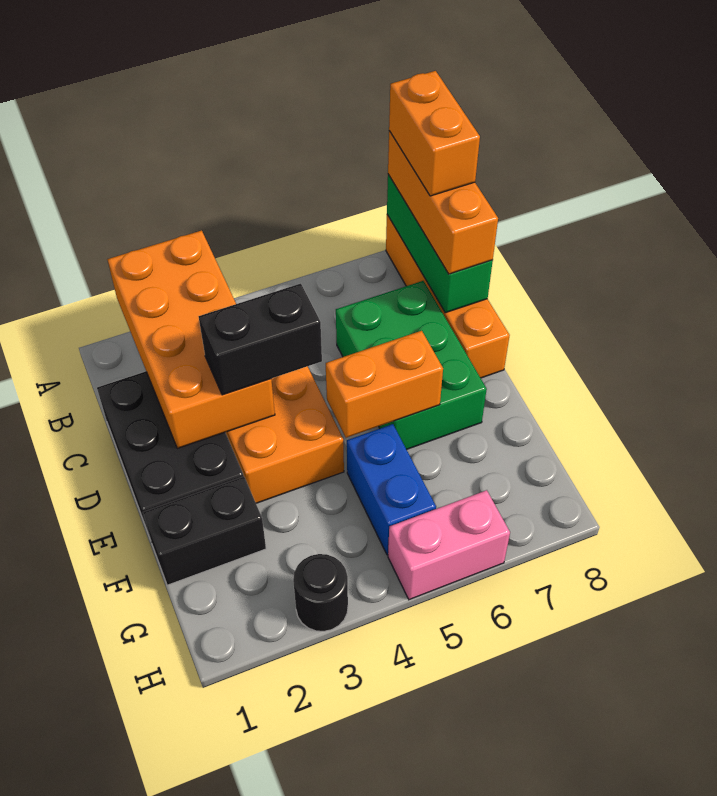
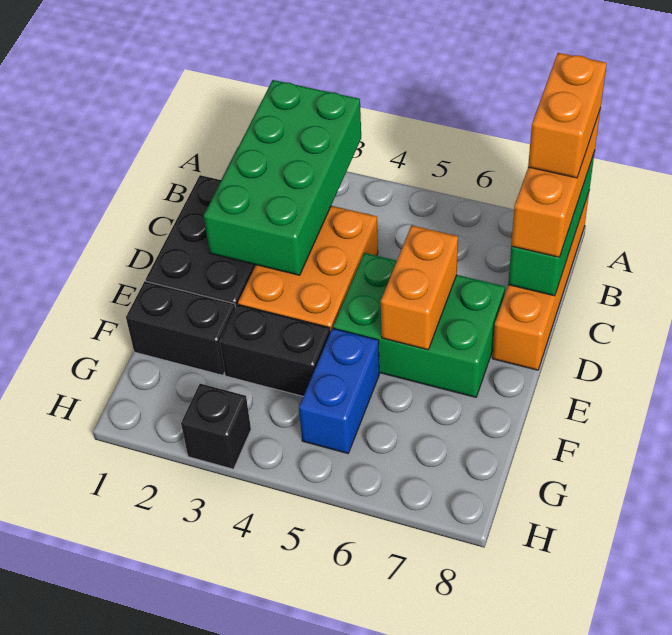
orange brick A2:D3 level 2 -> green brick A2:D3 level 2
green brick C6:E7 level 1 -> green brick D5:E7 level 1
black brick D3:D4 level 3 -> black brick F3:F4 level 1
orange brick E5:E6 level 2 -> orange brick D6:E6 level 2
black round brick H3 level 1 -> black brick H3 level 1
pink brick H5:H6 level 1 -> none

